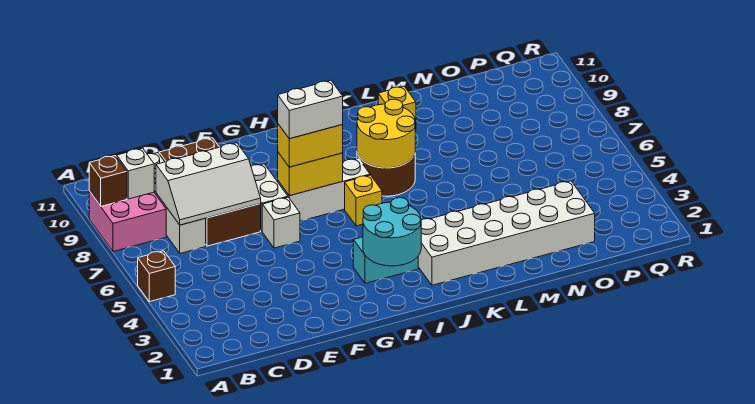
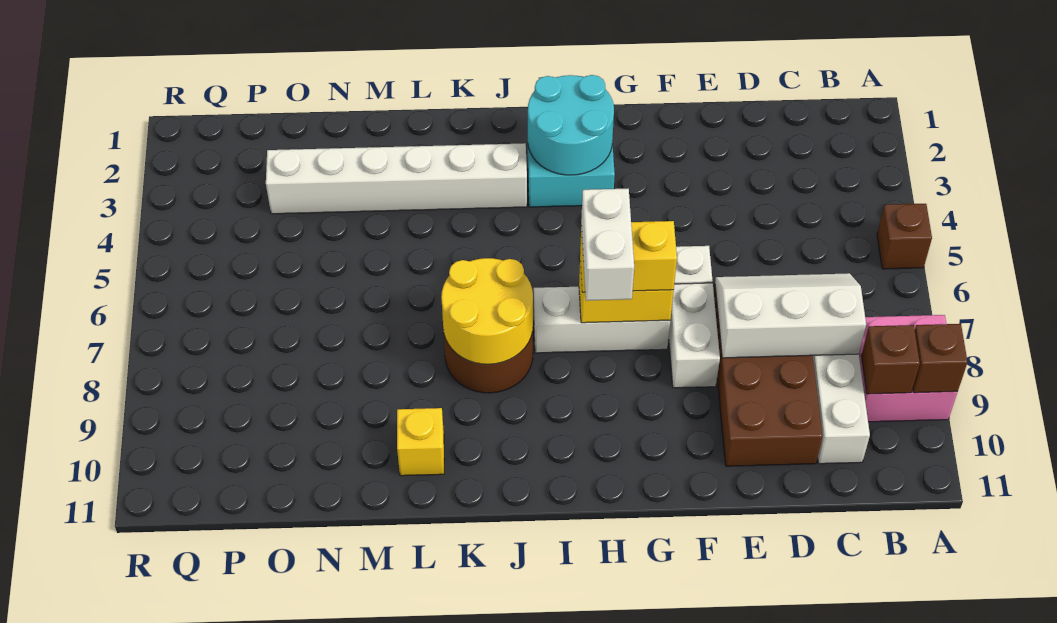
white brick B9 level 2 -> brown brick B9 level 2
white brick G7:H7 level 4 -> white brick H7:H8 level 4
yellow brick I6 level 1 -> none
white brick J2:O3 level 1 -> white brick J3:O3 level 1

